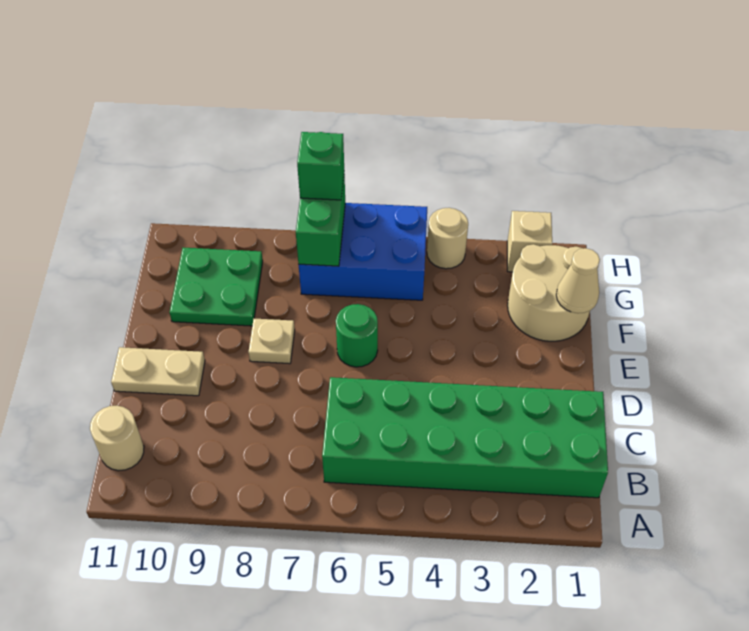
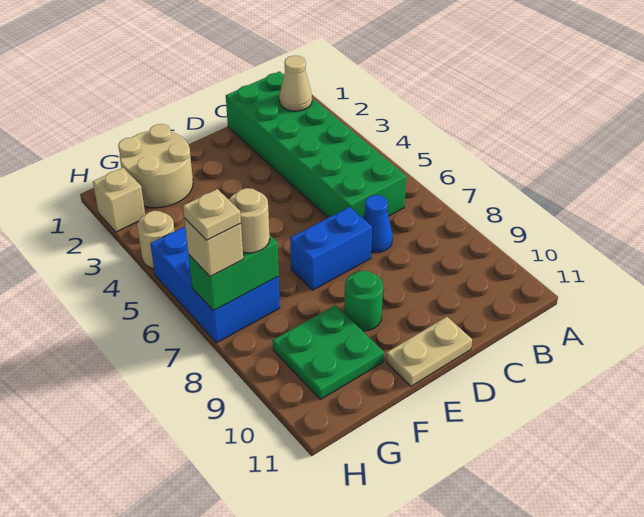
tan round brick B11 level 1 -> tan round brick G7 level 3
none -> blue cone C7 level 1
none -> blue brick D7:E7 level 1
tan plate D10:D11 level 1 -> tan plate D11:E11 level 1
green round brick E6 level 1 -> green round brick E9 level 1
tan plate E8 level 1 -> tan plate H7 level 4
tan cone F1 level 2 -> tan cone B2 level 2
green brick H7 level 3 -> tan brick H7 level 3

